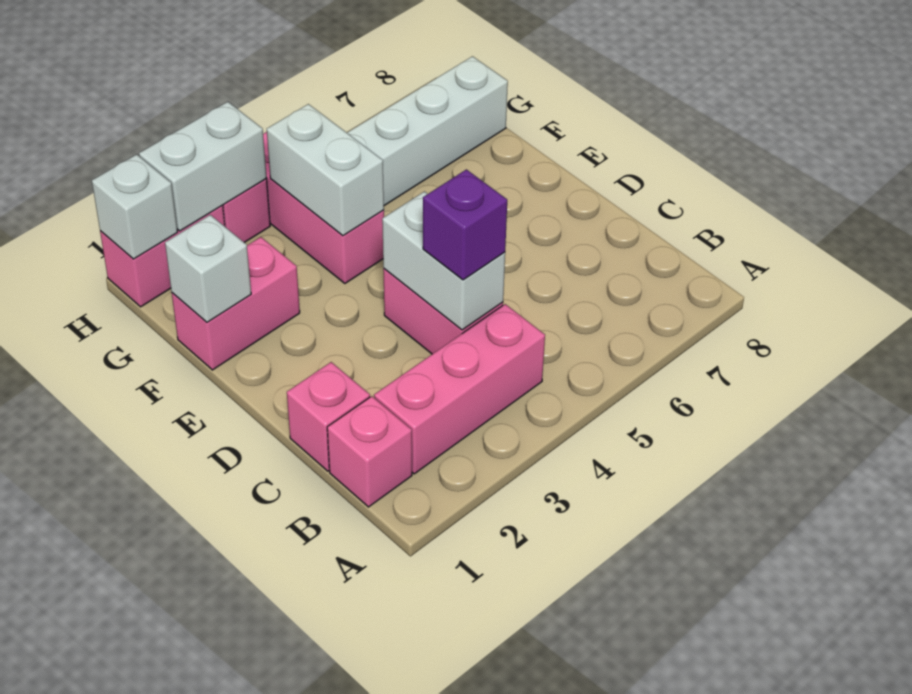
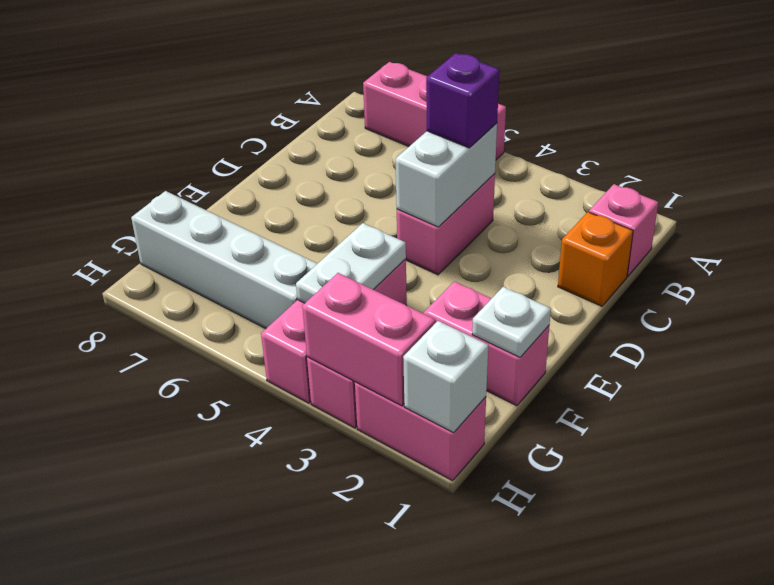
pink brick B2:B4 level 1 -> pink brick A5:A7 level 1
pink brick C1 level 1 -> orange brick C1 level 1
white brick F1 level 2 -> white plate F1 level 2
white brick F4:G4 level 2 -> white plate F4:G4 level 2
white brick H2:H3 level 2 -> pink brick H2:H3 level 2

